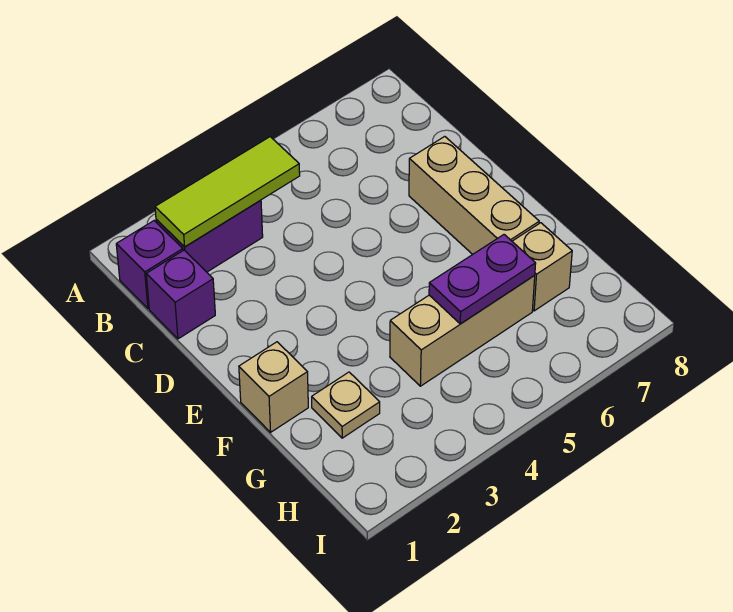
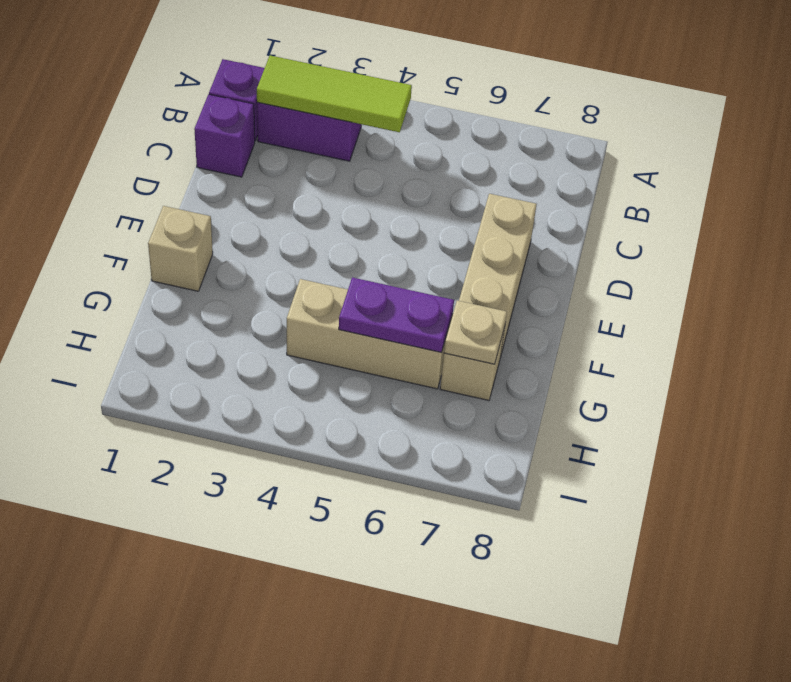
tan plate G2 level 1 -> tan plate G7 level 2

